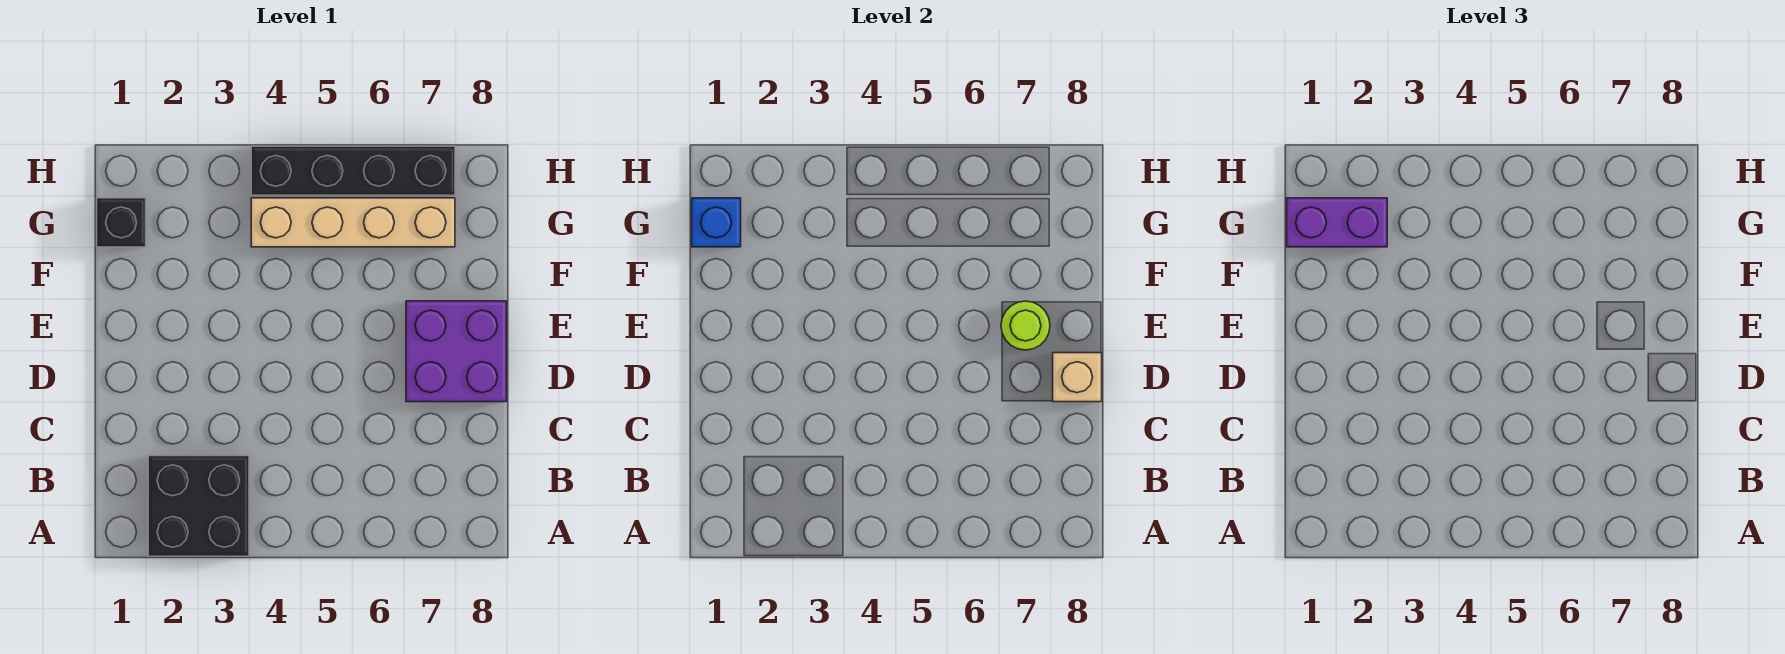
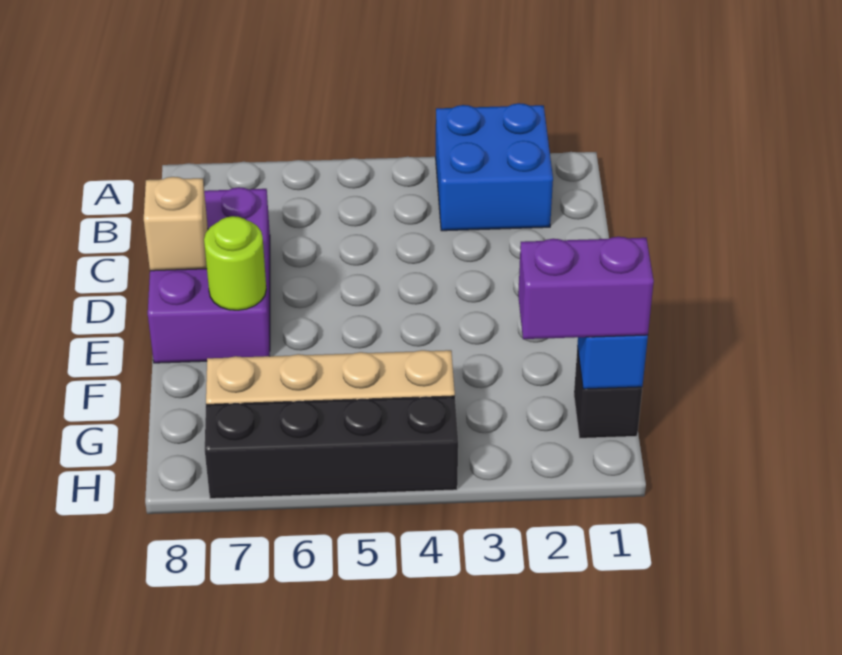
black brick A2:B3 level 1 -> blue brick A2:B3 level 1
purple brick D7:E8 level 1 -> purple brick C7:E8 level 1

